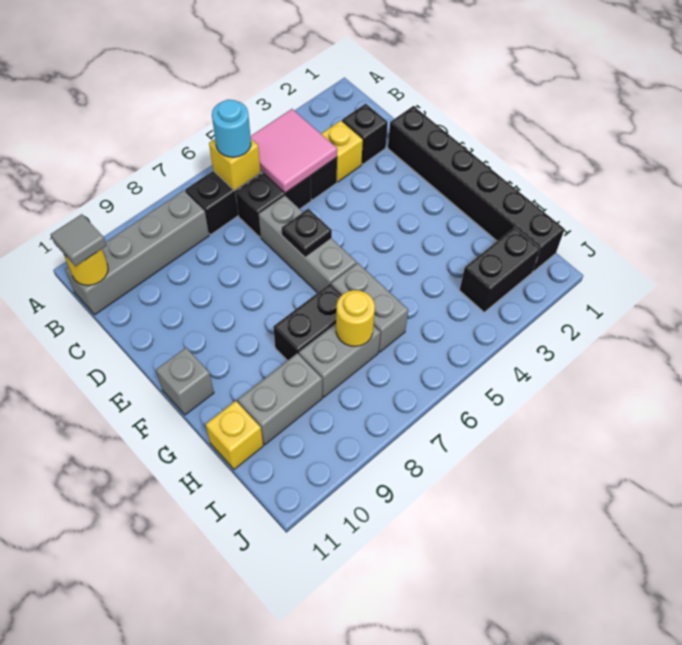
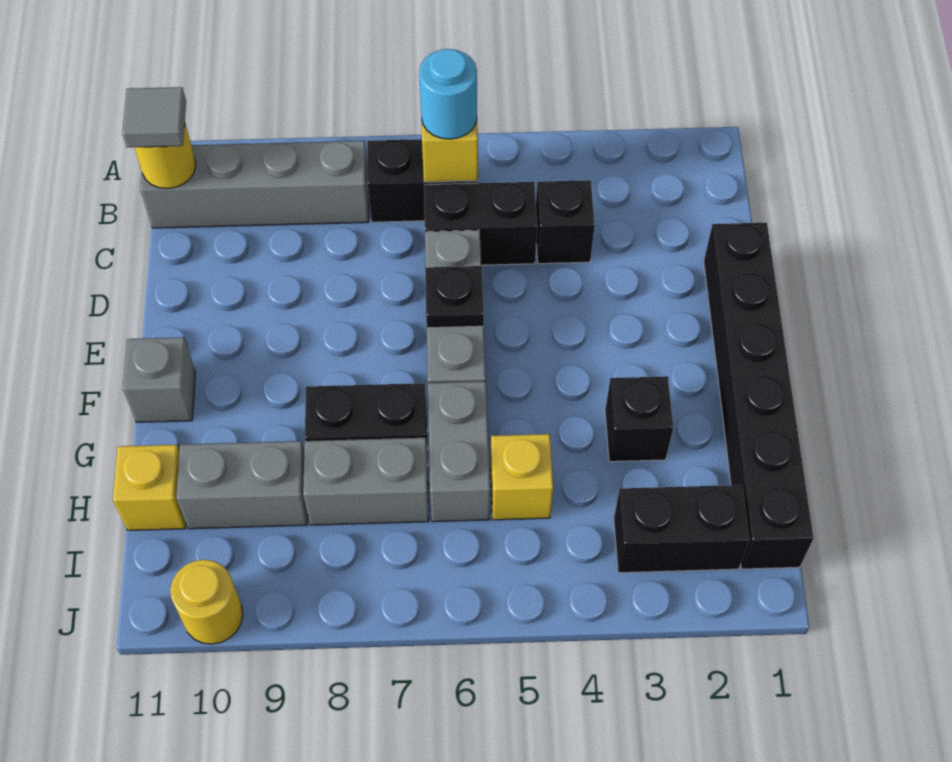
pink tile B4:C5 level 2 -> none
black brick C2 level 1 -> black brick G3 level 1
yellow brick C3 level 1 -> yellow brick H5 level 1
yellow round brick H7 level 2 -> yellow round brick J10 level 1

